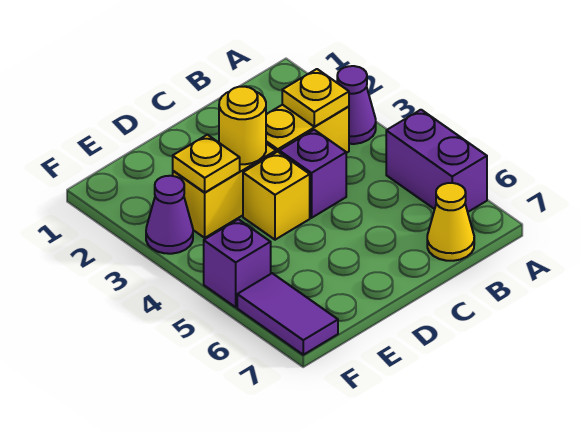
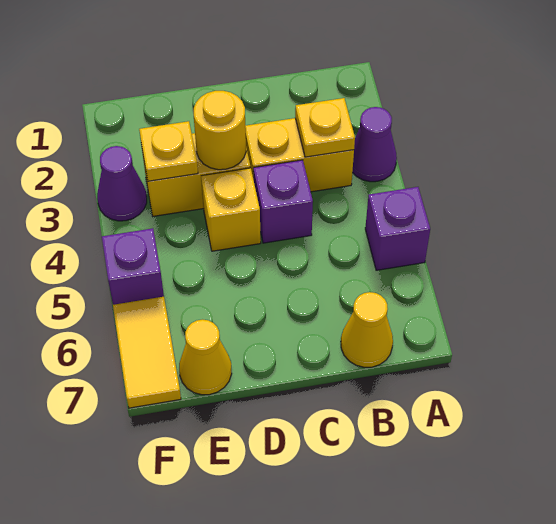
purple brick A5:A6 level 1 -> purple brick A5 level 1
none -> yellow cone E7 level 1
purple tile F6:F7 level 1 -> yellow tile F6:F7 level 1

